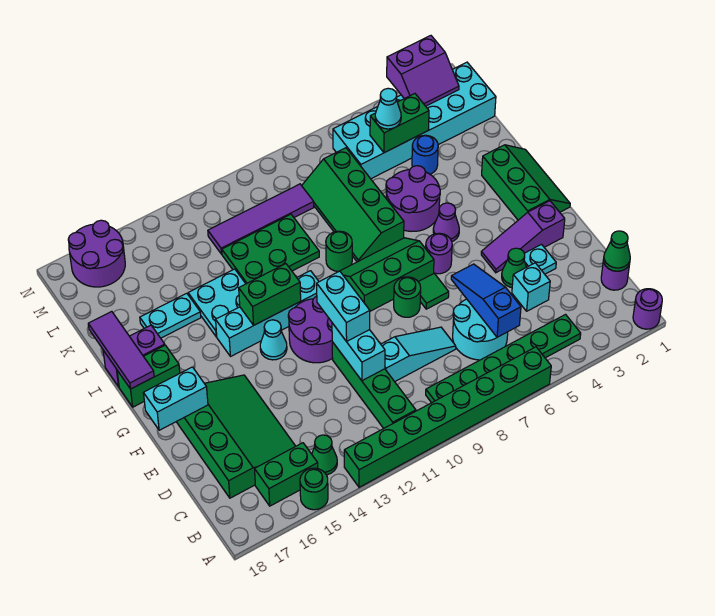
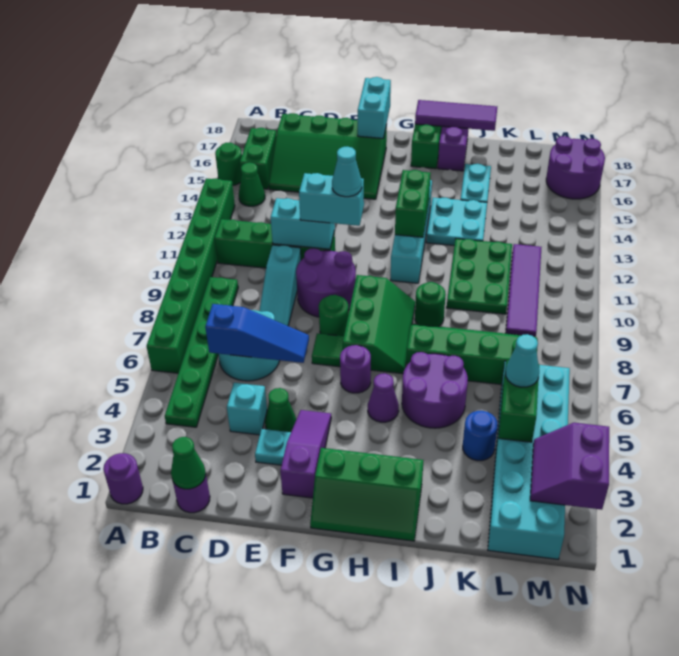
purple round brick F11:G12 level 1 -> purple round brick E9:F10 level 1
cyan cone G13 level 1 -> cyan cone F11 level 4

